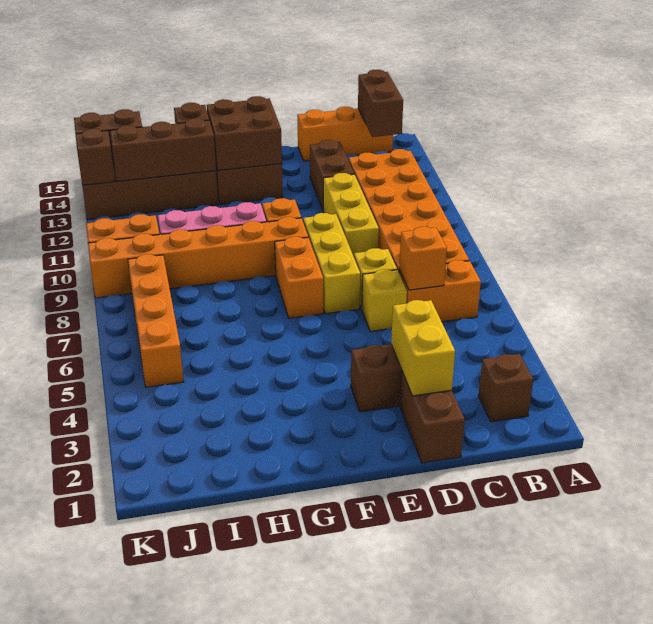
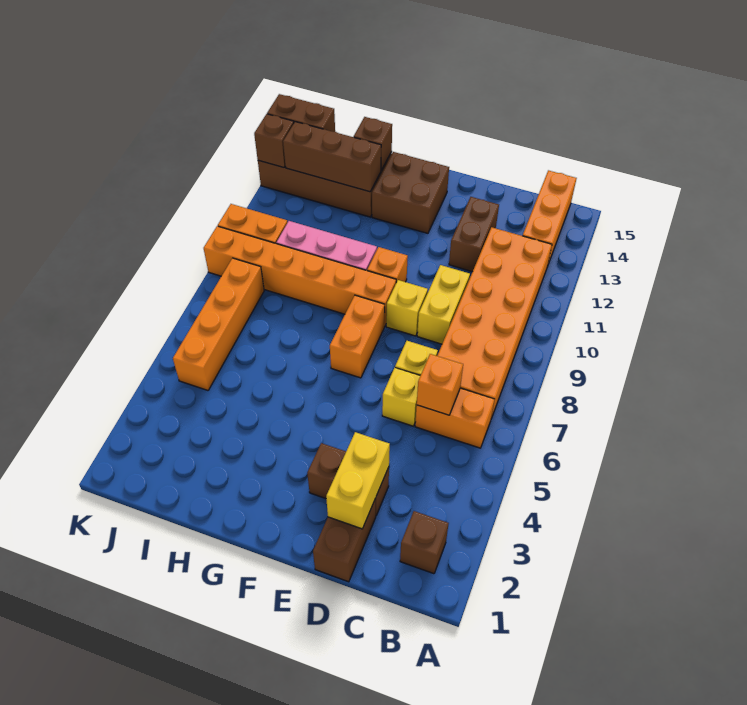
brown brick B14:B15 level 2 -> none
orange brick B15:D15 level 1 -> orange brick B13:B15 level 1
yellow brick D9:D11 level 1 -> yellow brick D9:D10 level 1
yellow brick E7:E9 level 1 -> yellow brick E9 level 1
brown brick F13:G14 level 2 -> none

